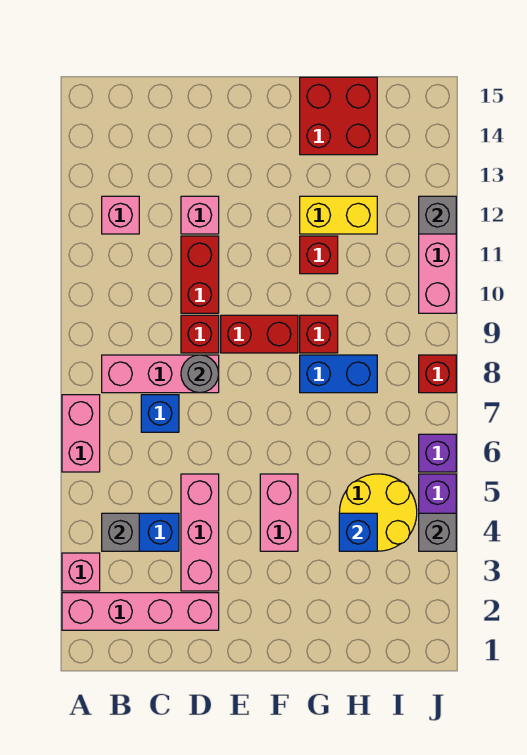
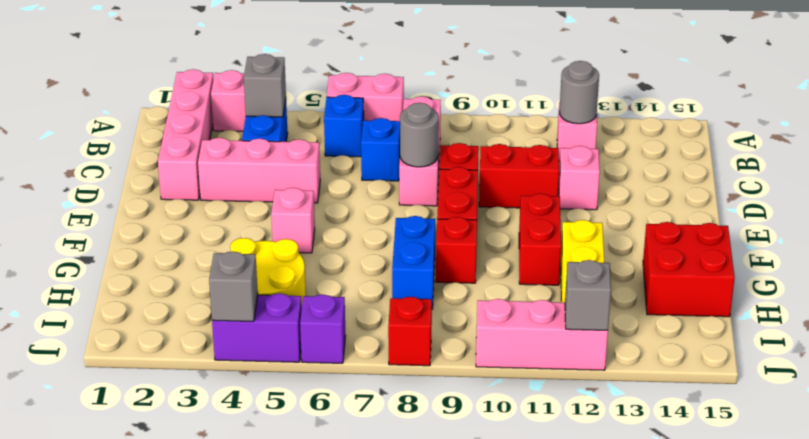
none -> grey round brick B12 level 2
pink brick F4:F5 level 1 -> pink brick F5 level 1
red brick G11 level 1 -> red brick F11:G11 level 1
blue brick H4 level 2 -> blue brick B6 level 1

